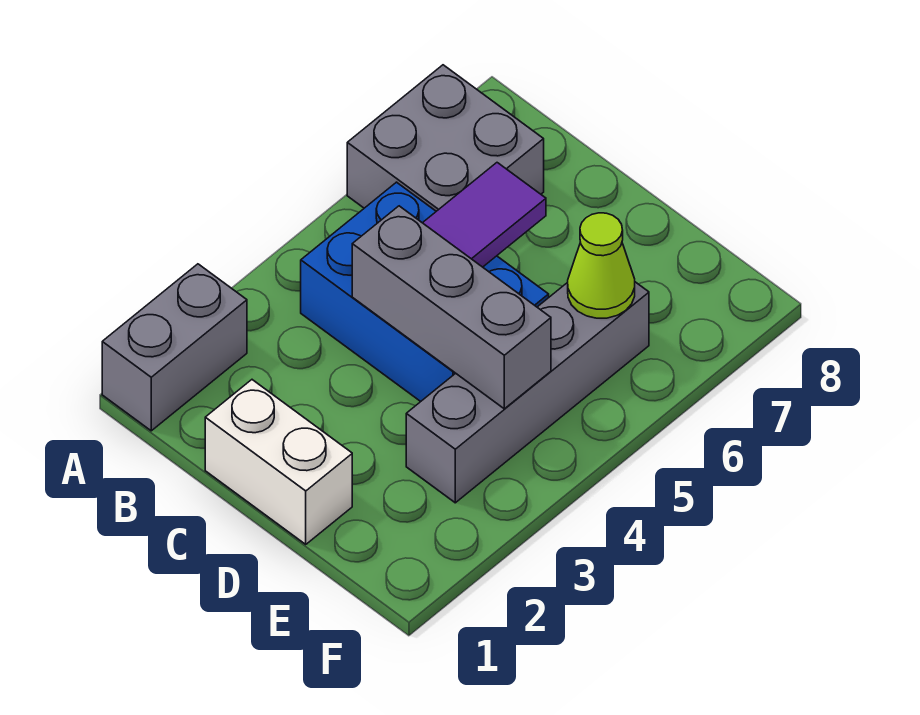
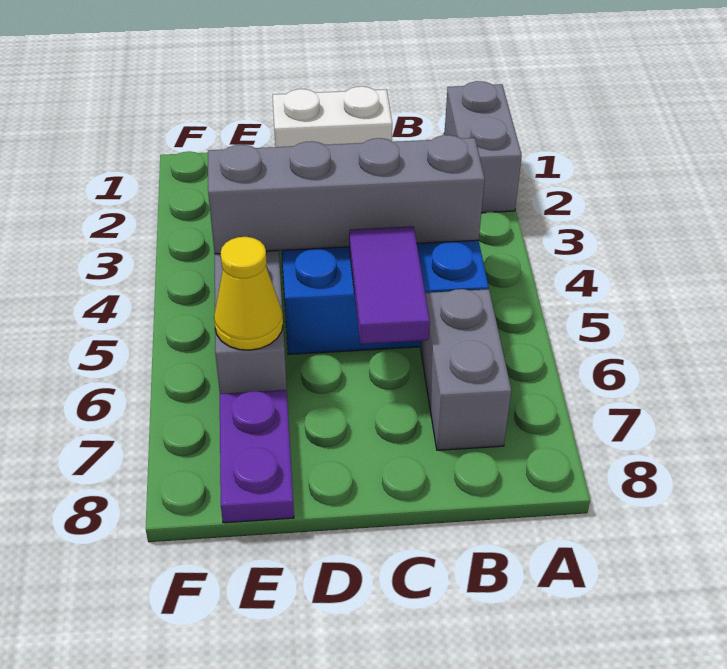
grey brick A6:B7 level 1 -> grey brick B6:B7 level 1
grey brick C4:E4 level 2 -> grey brick B4:E4 level 2
lime cone E6 level 2 -> yellow cone E6 level 2
none -> purple plate E7:E8 level 1

